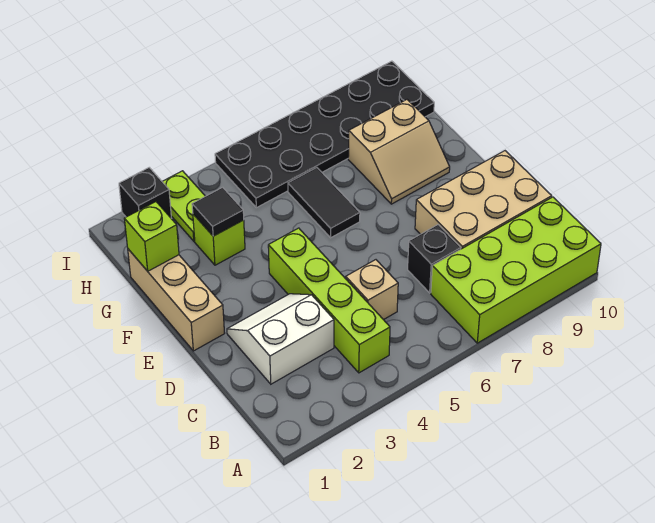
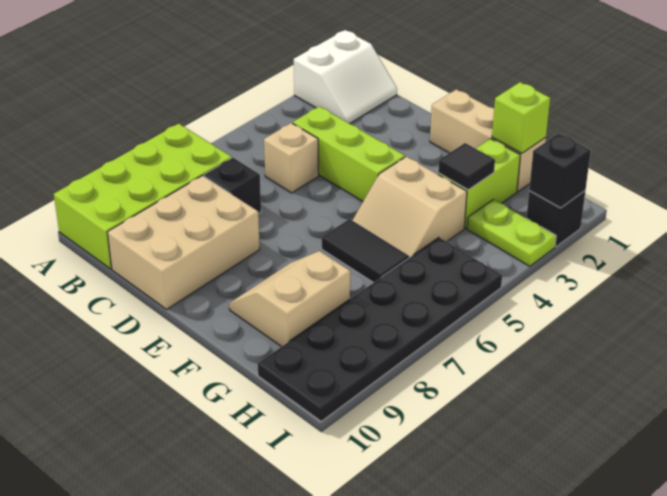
lime brick B4:E4 level 1 -> lime brick C4:E4 level 1
white slope C2:D3 level 1 top C -> white slope A1:B2 level 1 top A
none -> tan slope F4:G5 level 1 top 4
lime brick G3 level 1 -> lime brick G2:G3 level 1
none -> black brick I2 level 2

